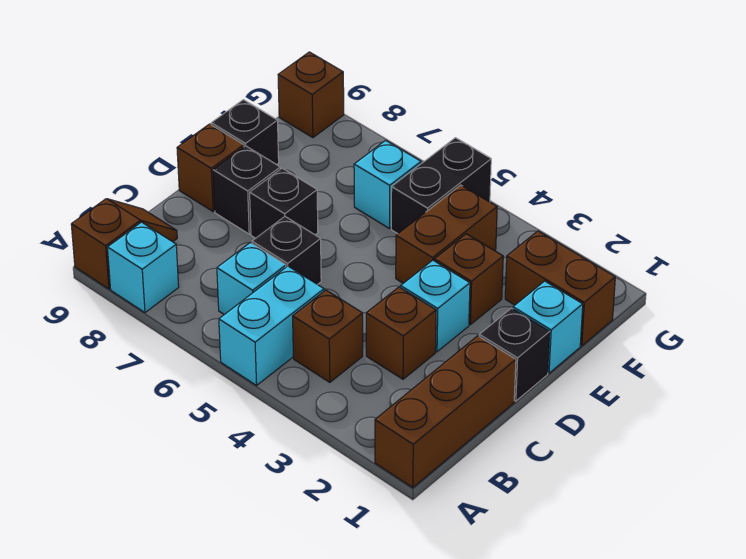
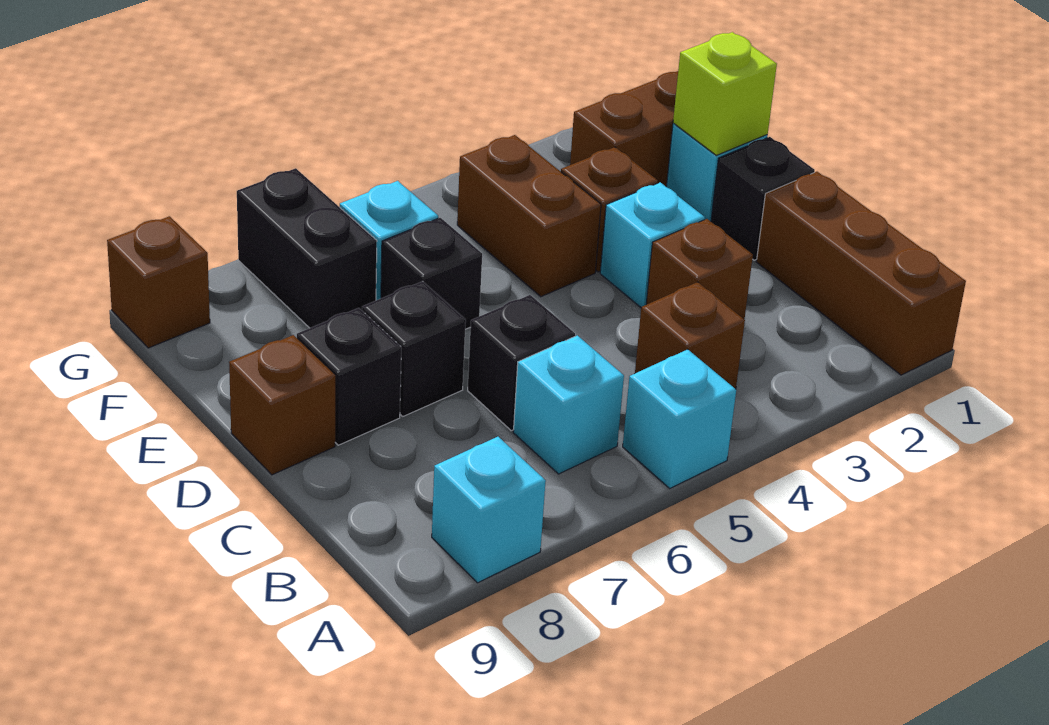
cyan brick A5:B5 level 1 -> cyan brick A5 level 1
brown slope A9:B9 level 1 top A -> none
none -> lime brick E1 level 2
black brick E9 level 1 -> black brick E6 level 1
black brick F5:G5 level 1 -> black brick F7:G7 level 1

